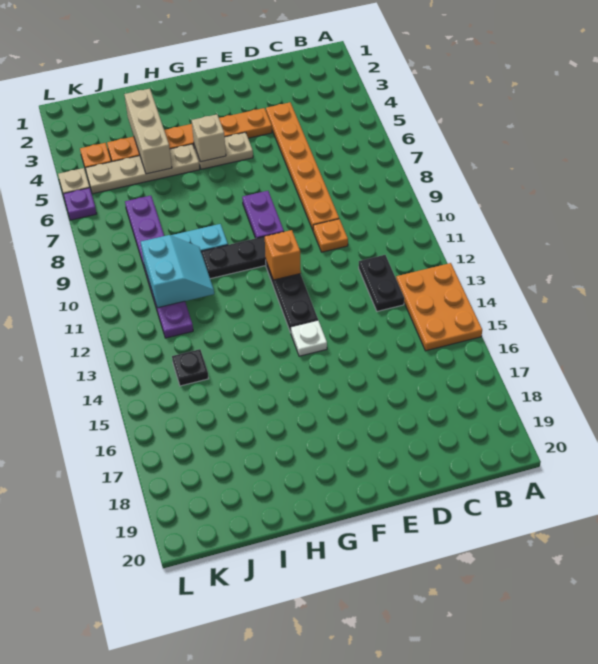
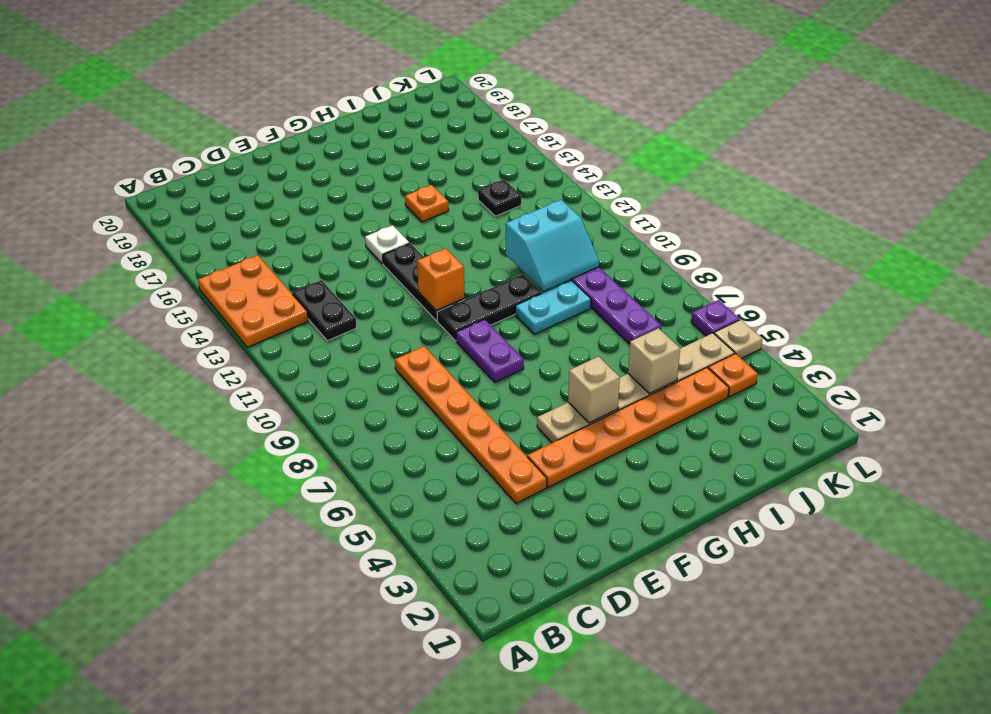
orange plate D10 level 1 -> orange plate H15 level 1
tan brick I3:I5 level 2 -> tan brick I5 level 2
cyan slope I10:J11 level 2 top J -> cyan slope I10:J11 level 2 top 11

